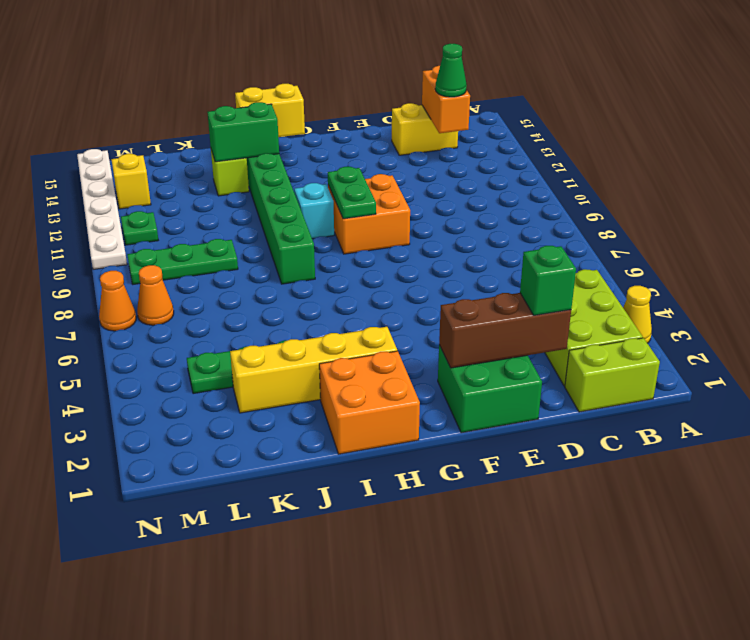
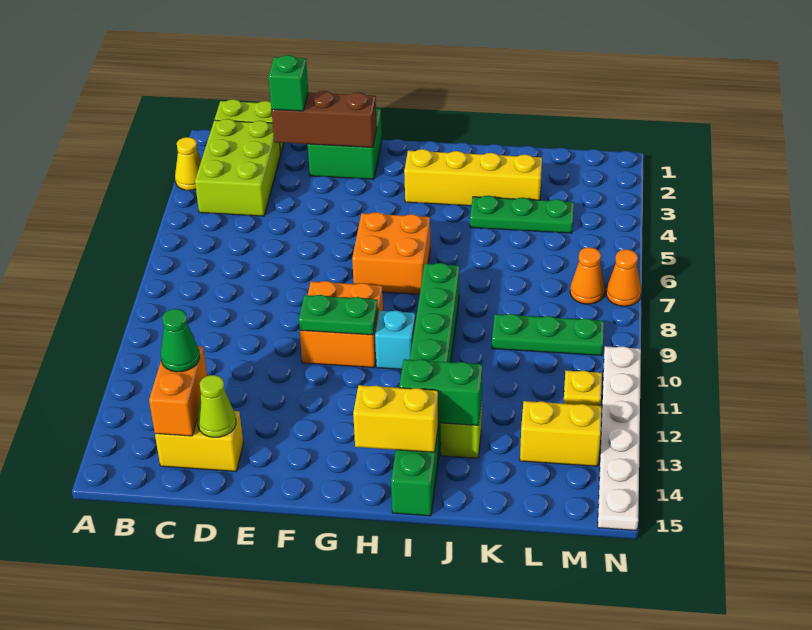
none -> lime cone D14 level 2
green plate G9:G10 level 2 -> green plate F10:G10 level 2
orange brick H1:I2 level 1 -> orange brick G6:H7 level 1
green plate M11 level 1 -> yellow plate M11 level 1
yellow brick M13 level 1 -> yellow brick L13:M13 level 1

